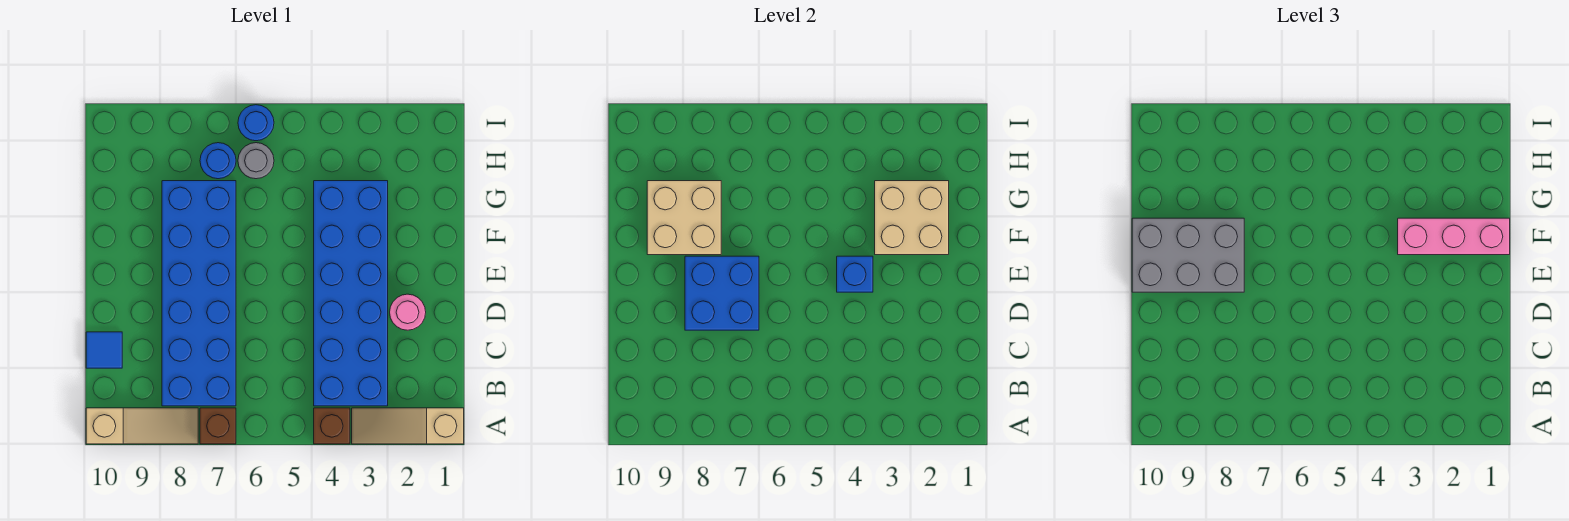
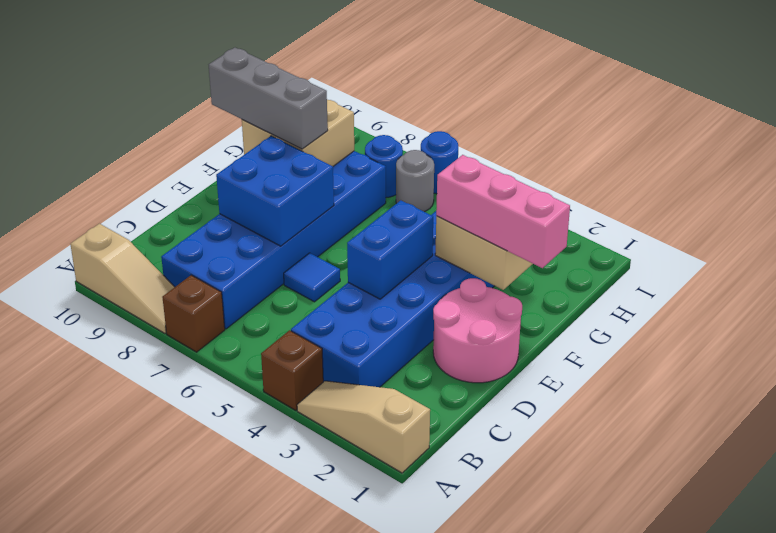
blue tile C10 level 1 -> blue tile D6 level 1
pink round brick D2 level 1 -> pink round brick D1:E2 level 1
blue brick E4 level 2 -> blue brick D4:E4 level 2
grey brick E8:F10 level 3 -> grey brick F8:F10 level 3

